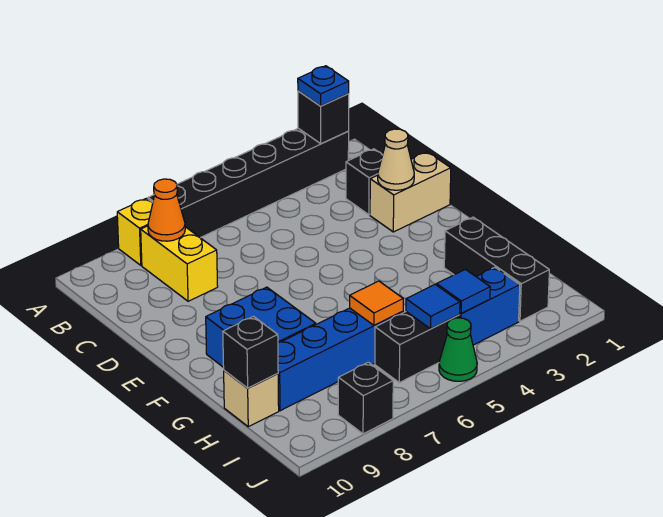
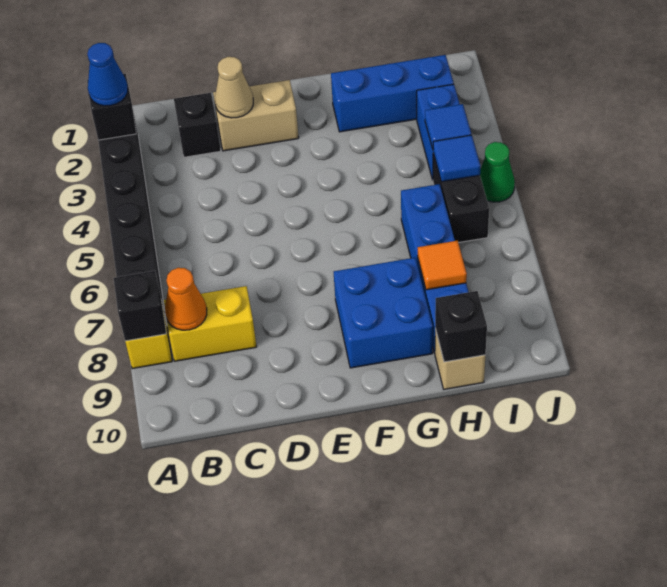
blue plate A2 level 3 -> blue cone A2 level 3
tan brick D1:D2 level 1 -> tan brick D2:E2 level 1
black brick G2:I2 level 1 -> blue brick G2:I2 level 1
orange tile H6 level 2 -> orange tile H8 level 2
black brick J8 level 1 -> black brick A8 level 2

